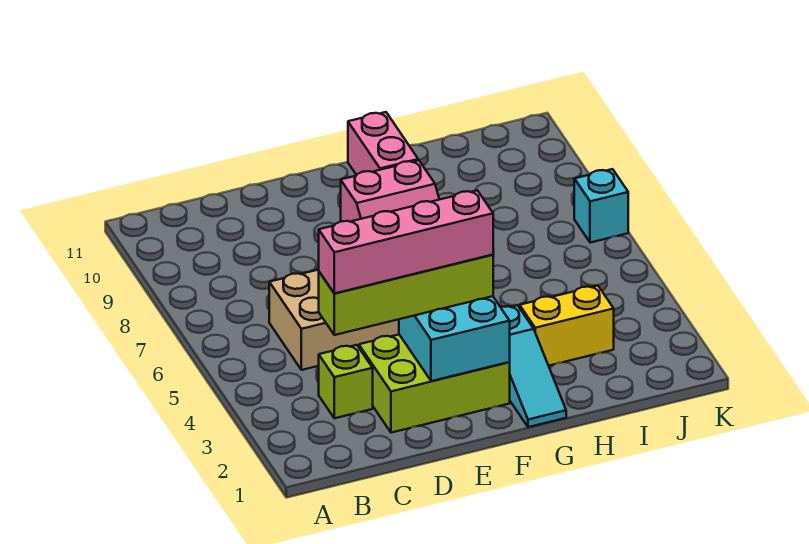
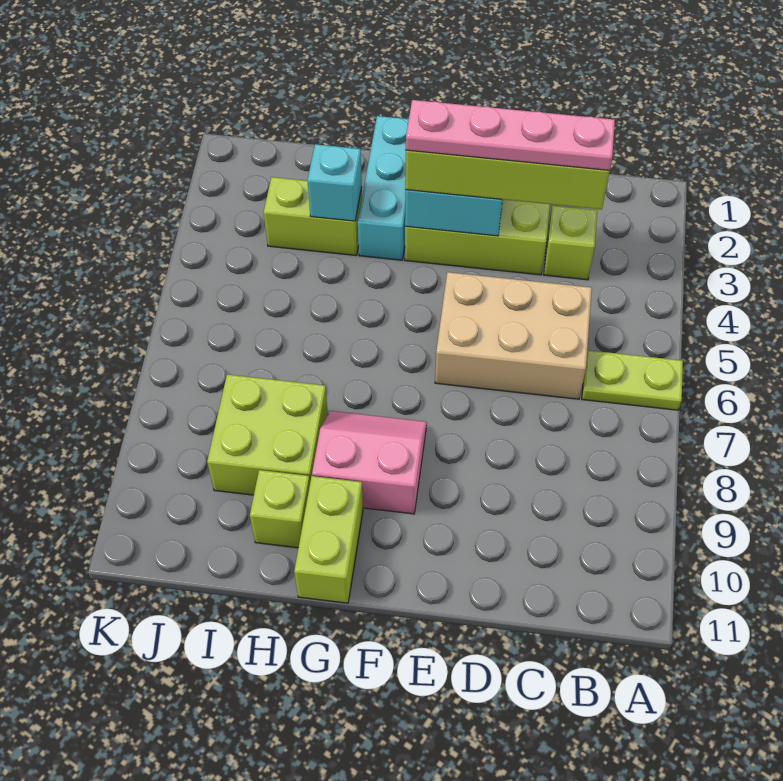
none -> lime plate A6:B6 level 1
pink brick C3:F3 level 4 -> pink plate C3:F3 level 4
cyan slope G1:G3 level 1 top 3 -> cyan brick G1:G3 level 1
pink brick G10:G11 level 1 -> lime brick G10:G11 level 1
yellow brick H3:I3 level 1 -> lime brick H3:I3 level 1
none -> lime brick H8:I9 level 1
none -> lime brick H10 level 1
cyan brick K7 level 1 -> cyan brick H3 level 2

